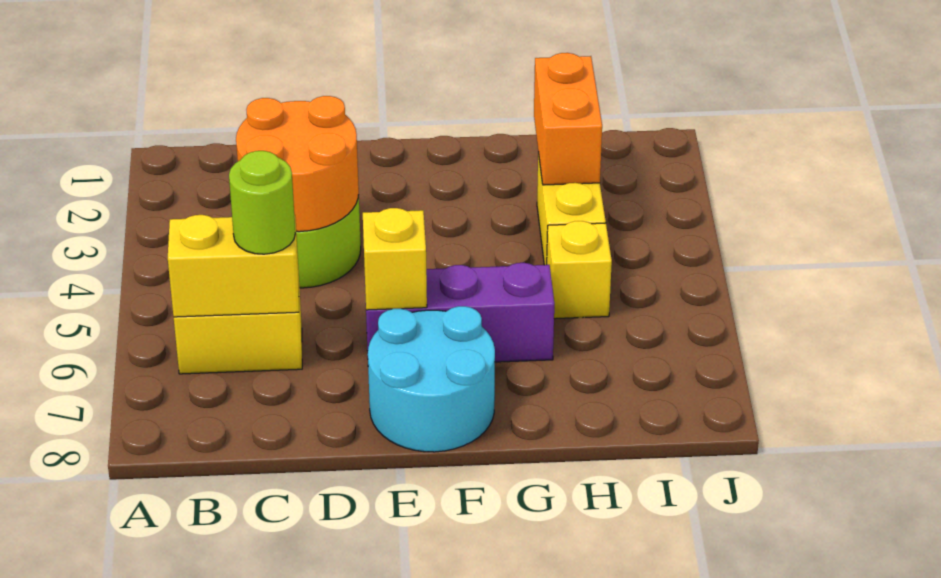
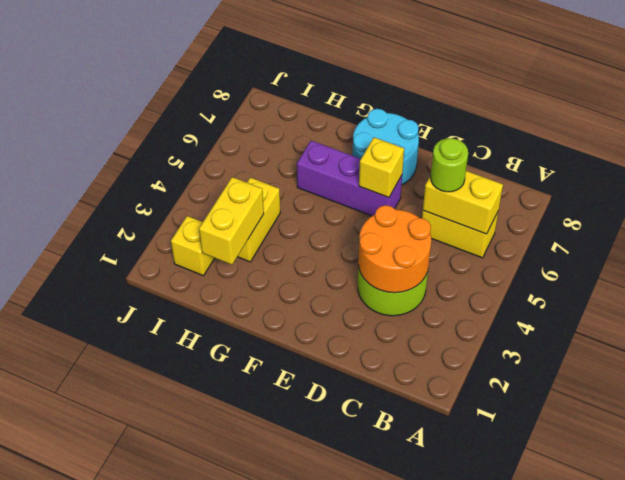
orange brick H2:H3 level 2 -> yellow brick H2:H3 level 2
yellow brick H5 level 1 -> yellow brick I2 level 1

